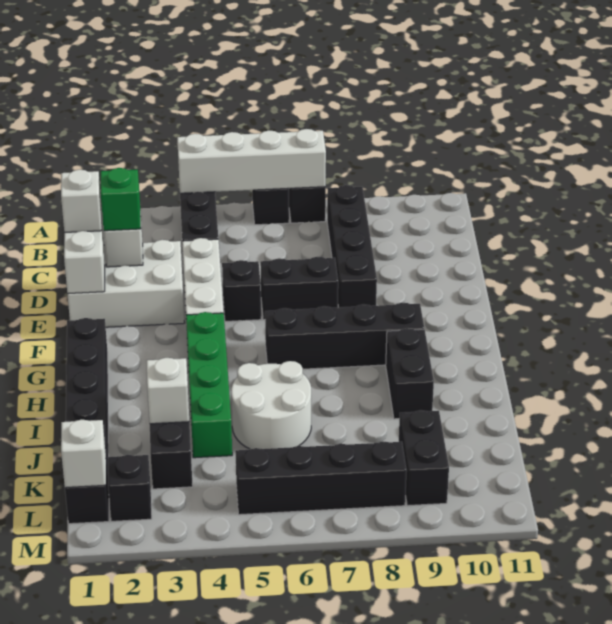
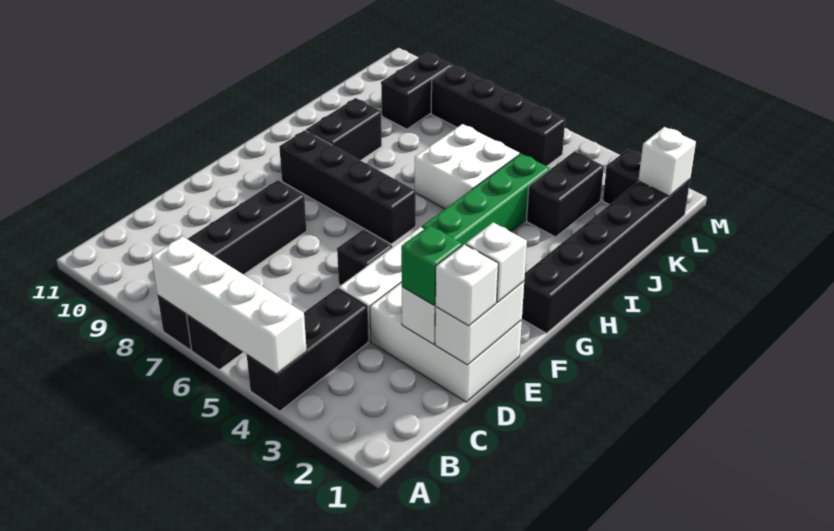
black brick E6:E7 level 1 -> none
white round brick I5:J6 level 1 -> white brick I5:J6 level 1
white brick J3 level 2 -> white brick E1 level 3

